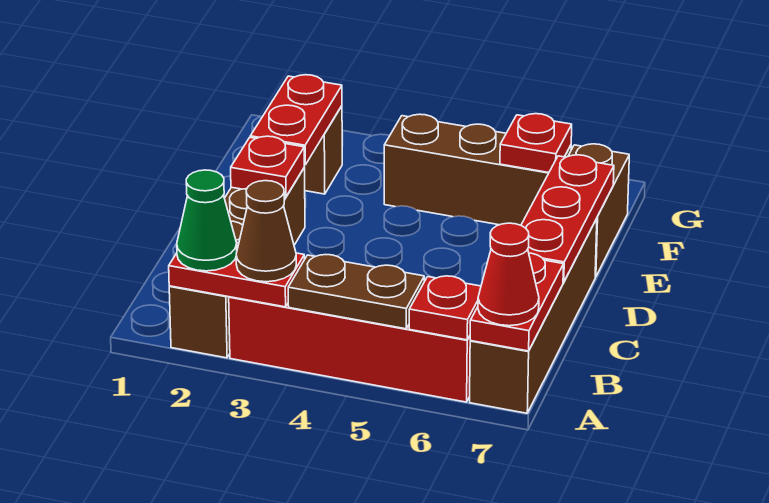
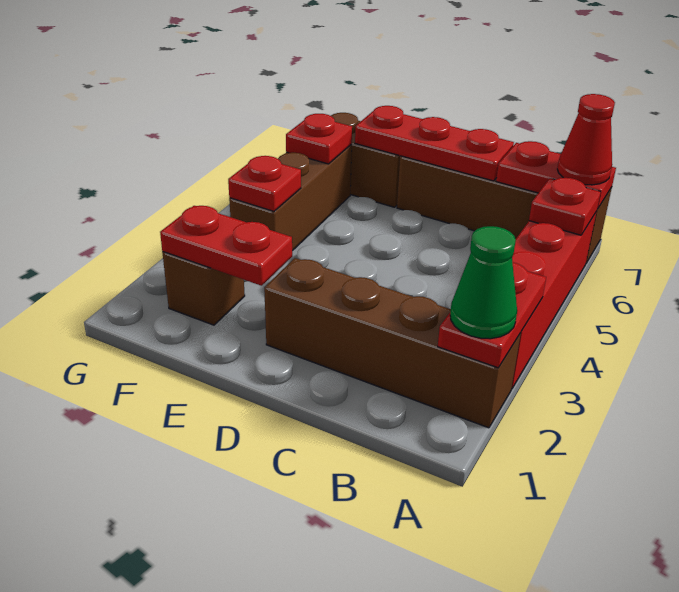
brown cone A3 level 3 -> none
brown plate A4:A5 level 2 -> none
red plate D2 level 2 -> red plate F4 level 2

